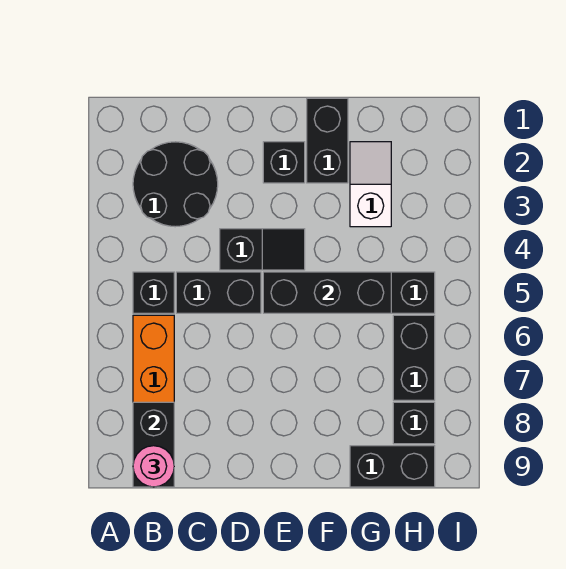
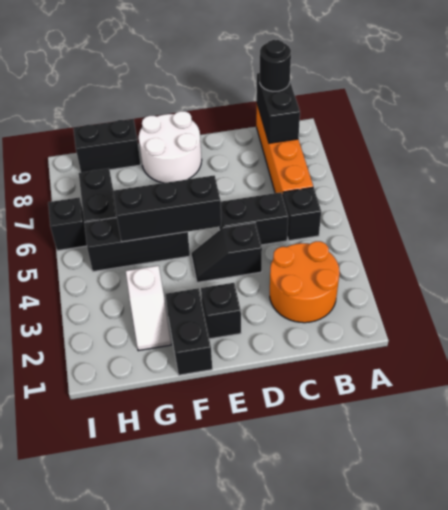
black round brick B2:C3 level 1 -> orange round brick B2:C3 level 1
pink round brick B9 level 3 -> black round brick B9 level 3
none -> white round brick E8:F9 level 1
black brick H8 level 1 -> black brick I6 level 1

